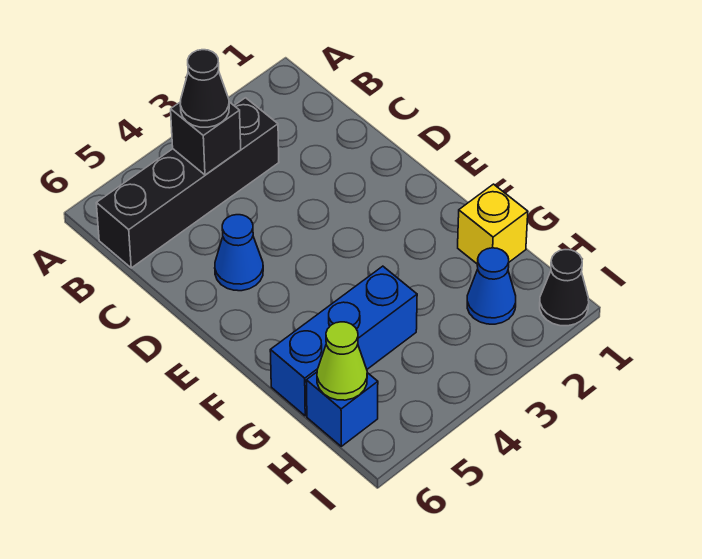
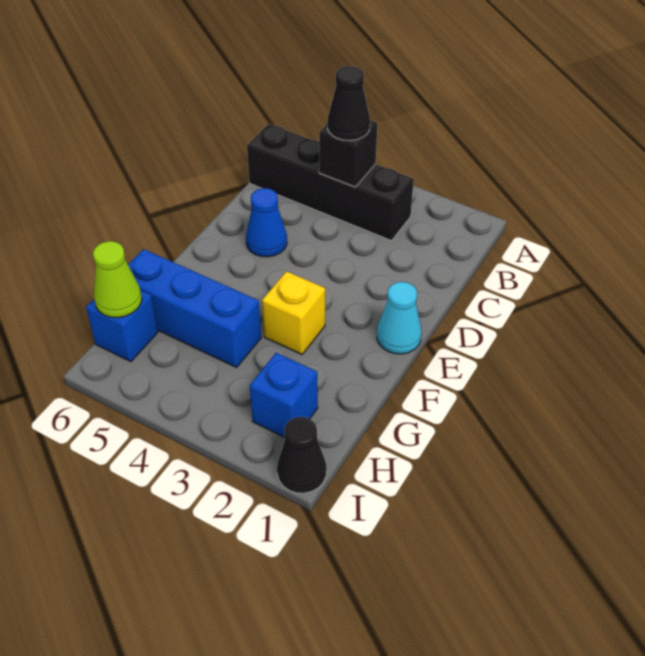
none -> cyan cone E1 level 1
yellow brick G1 level 1 -> yellow brick F3 level 1
blue cone H2 level 1 -> blue brick H2 level 1

